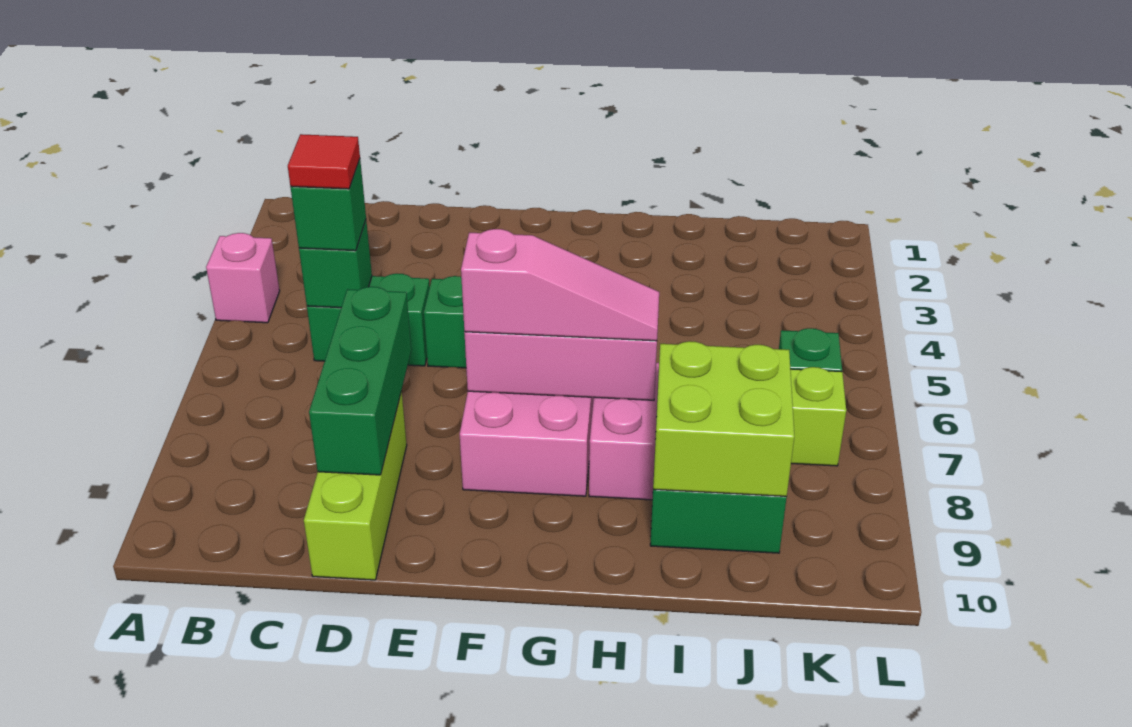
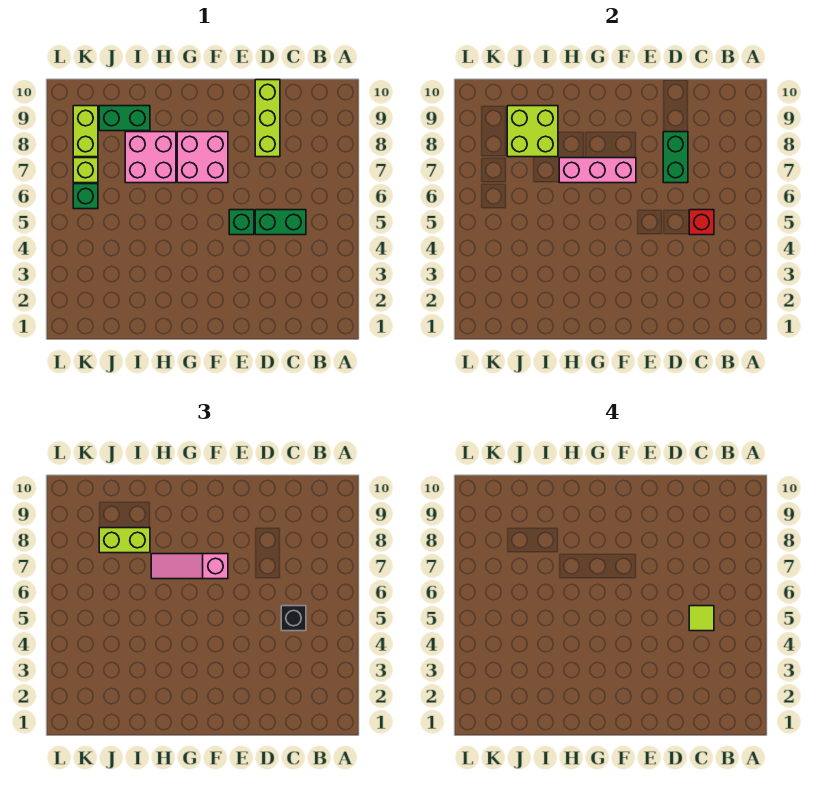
pink brick A4 level 1 -> none
green brick C5 level 2 -> red brick C5 level 2
green brick C5 level 3 -> black brick C5 level 3
red tile C5 level 4 -> lime tile C5 level 4
green brick D7:D9 level 2 -> green brick D7:D8 level 2
none -> lime brick I8:J8 level 3
none -> lime brick K8:K9 level 1

